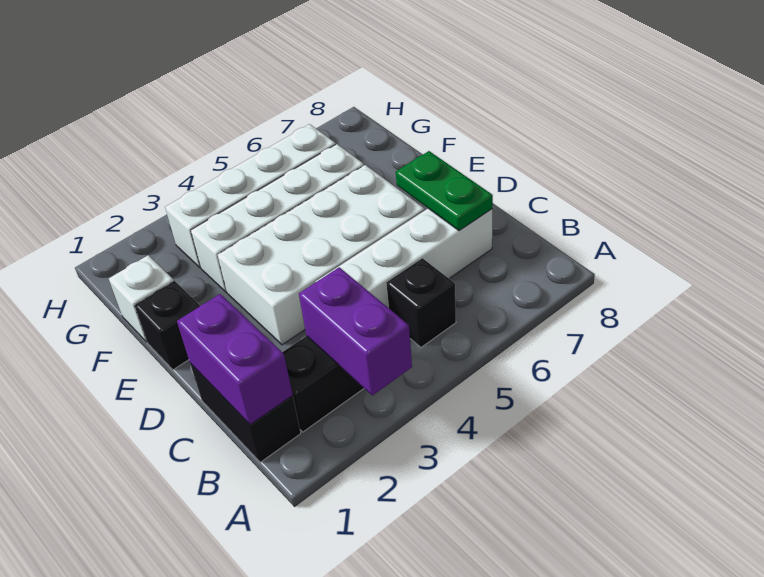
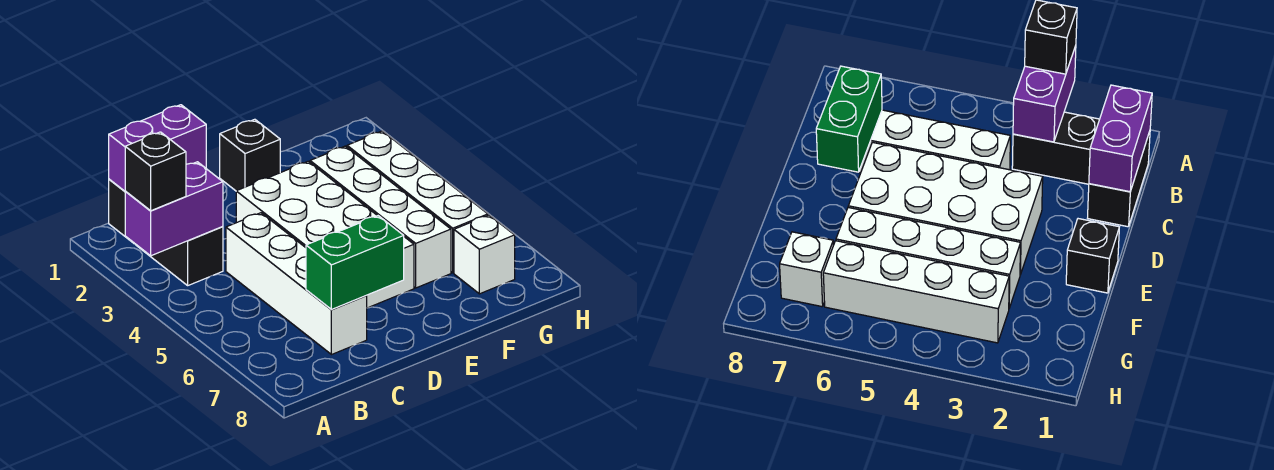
black brick B5 level 1 -> black brick A3 level 3
green plate C7:D7 level 2 -> green brick C7:D7 level 2
white brick F1 level 1 -> white brick G7 level 1

